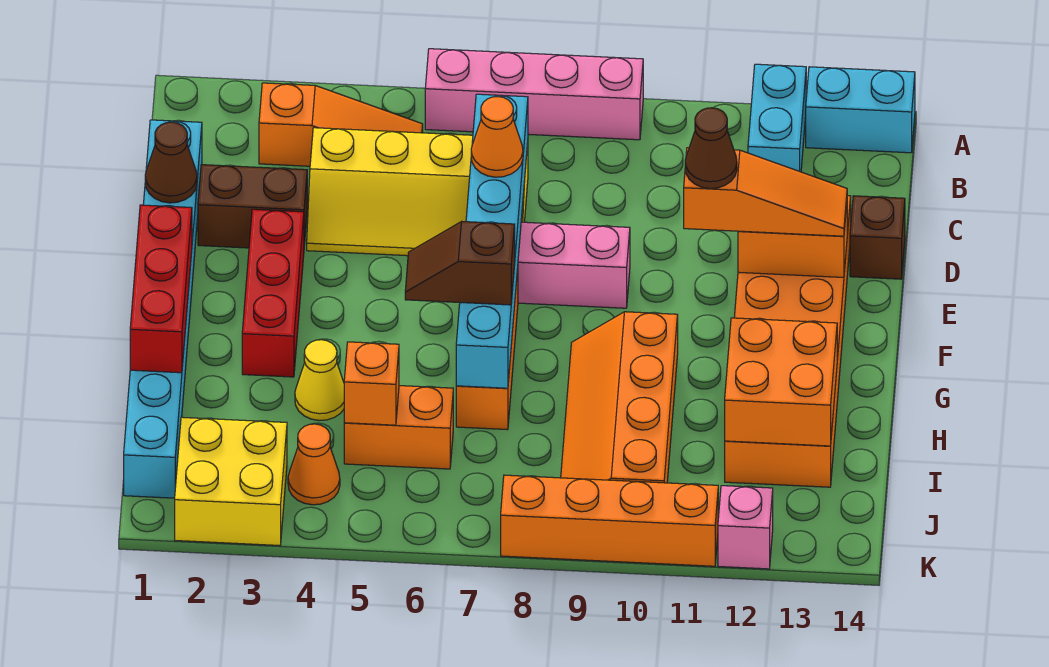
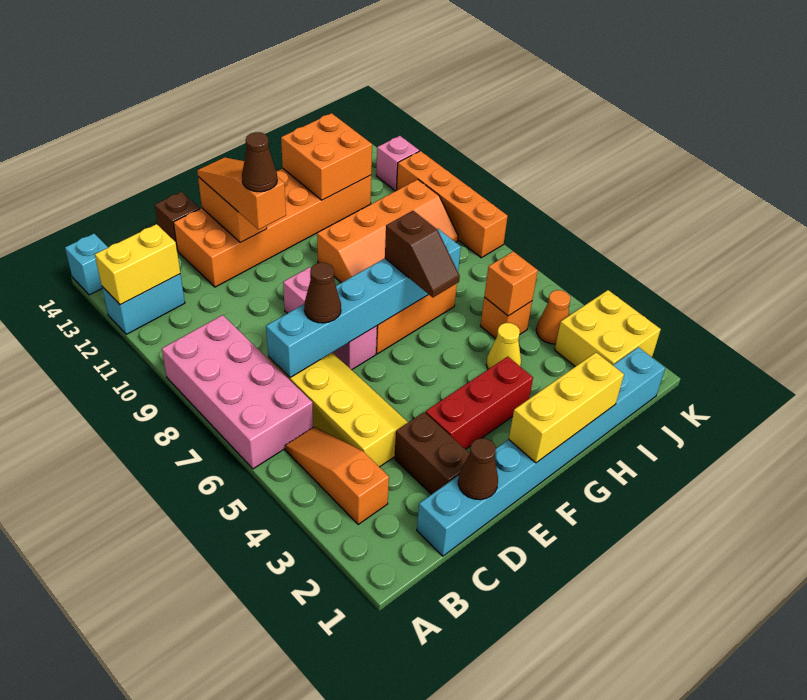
pink brick A6:A9 level 1 -> pink brick A6:B9 level 1
none -> yellow brick A12:B12 level 2
cyan brick A13:A14 level 1 -> cyan brick A14 level 1
orange cone D7 level 3 -> brown cone D7 level 3
red brick F1:H1 level 2 -> yellow brick F1:H1 level 2
orange brick I5:I6 level 1 -> orange brick I5 level 1

